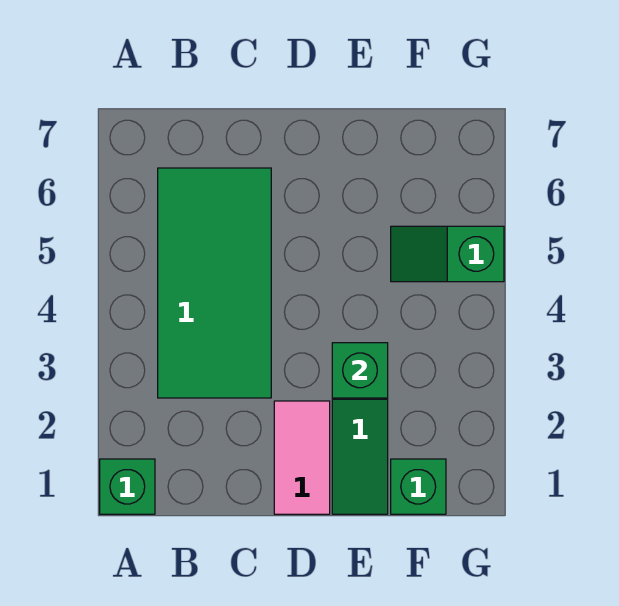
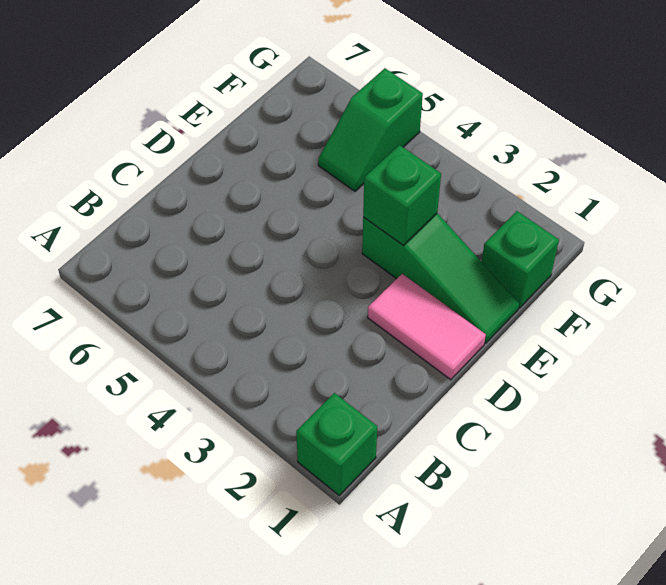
green tile B3:C6 level 1 -> none

